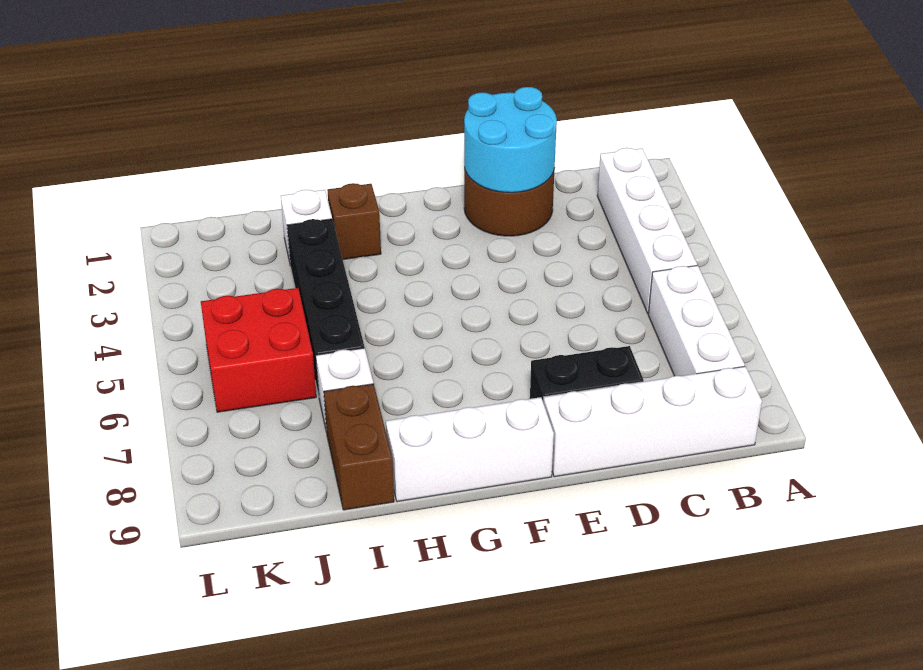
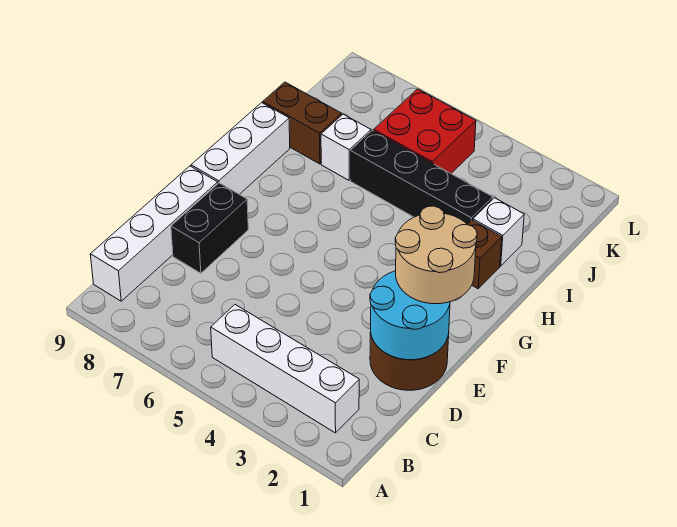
white brick B6:B8 level 1 -> none
none -> tan round brick E1:F2 level 3

